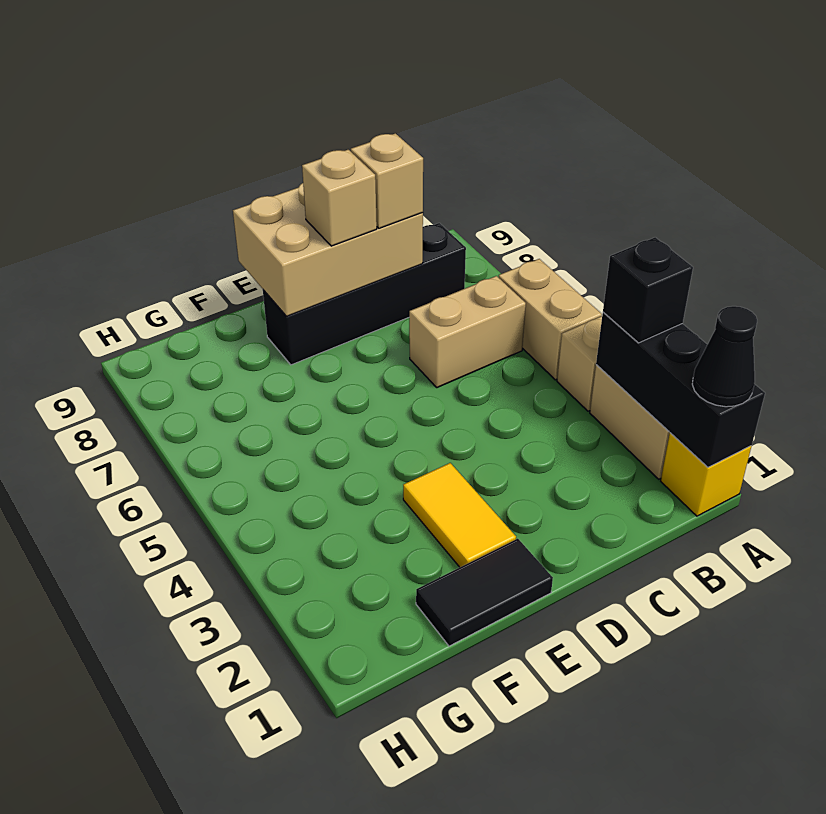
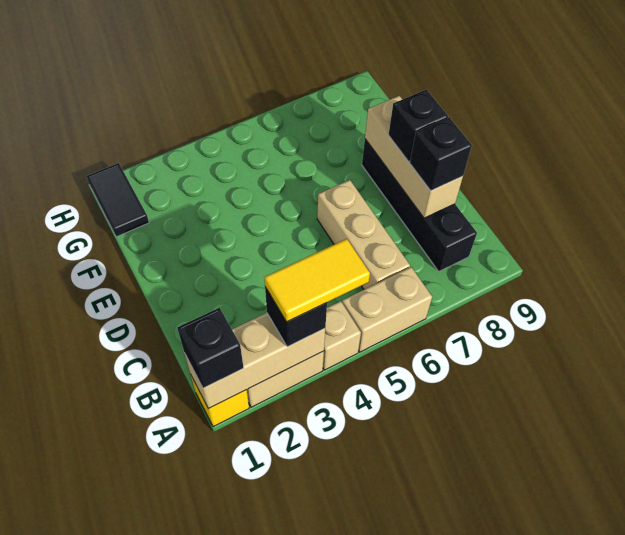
black brick A1:A3 level 2 -> tan brick A1:A3 level 2
black cone A1 level 3 -> black brick A1 level 3
tan brick B6:C6 level 1 -> tan brick B6:D6 level 1
tan brick C8:E9 level 2 -> tan brick C8:E8 level 2
tan brick C8 level 3 -> black brick C8 level 3
tan brick D8 level 3 -> black brick D8 level 3
black tile E1:F1 level 1 -> black tile G1:H1 level 1
yellow tile E2:E3 level 1 -> yellow tile A3:A4 level 4

